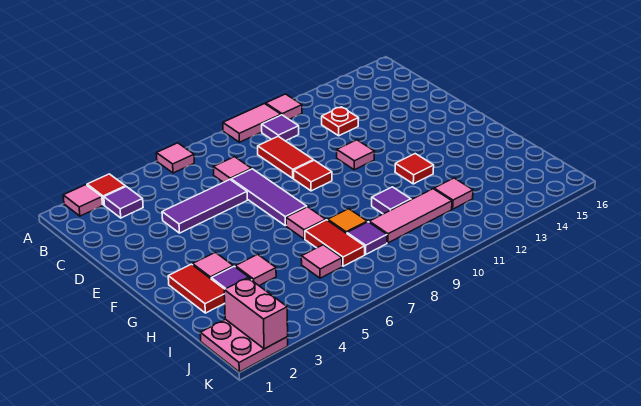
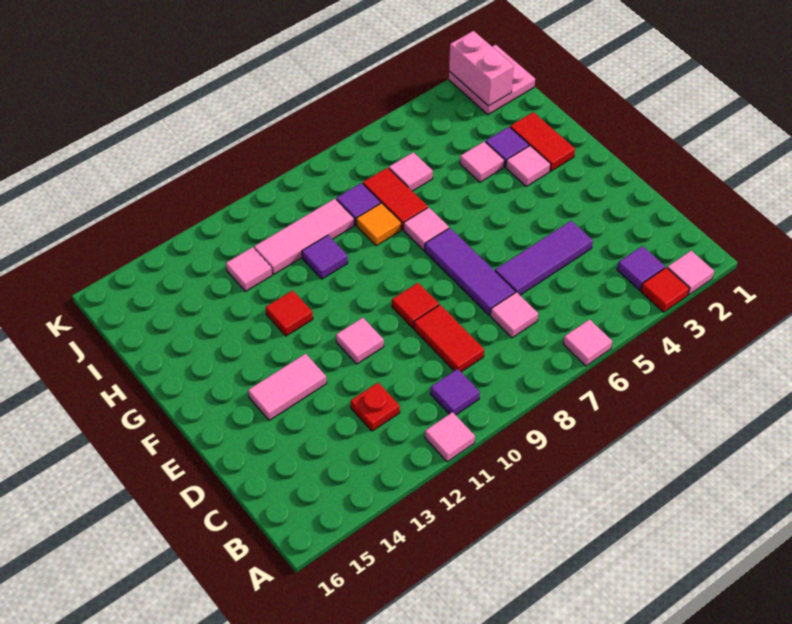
pink tile A9:A10 level 1 -> pink tile E13:E14 level 1

